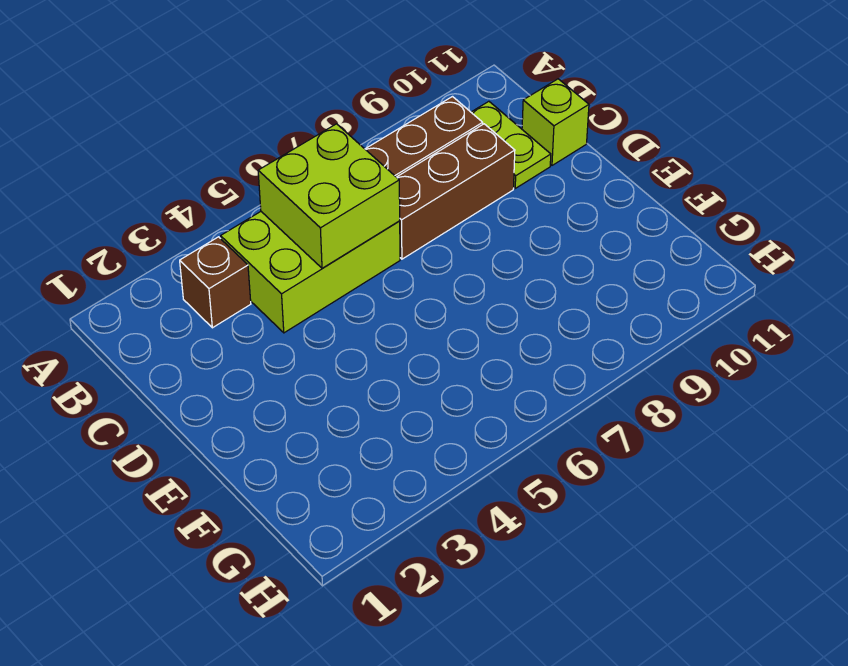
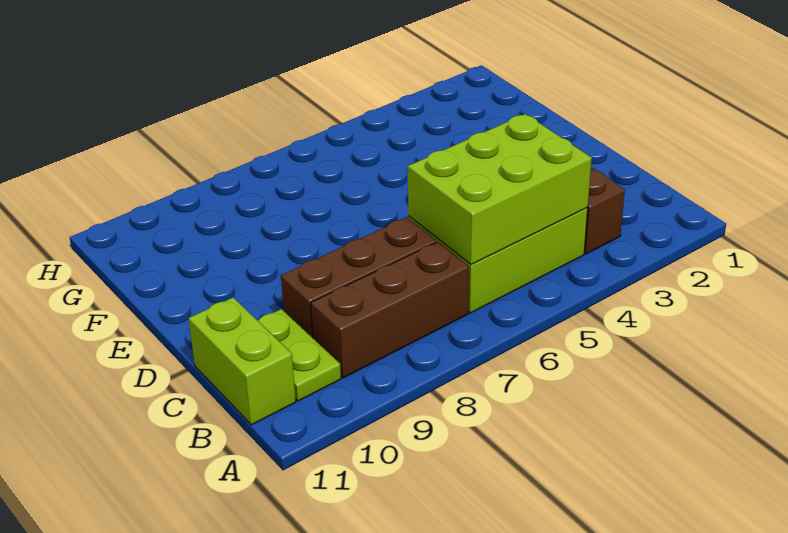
lime brick B5:C6 level 2 -> lime brick B4:C6 level 2
lime brick C11 level 1 -> lime brick B11:C11 level 1

